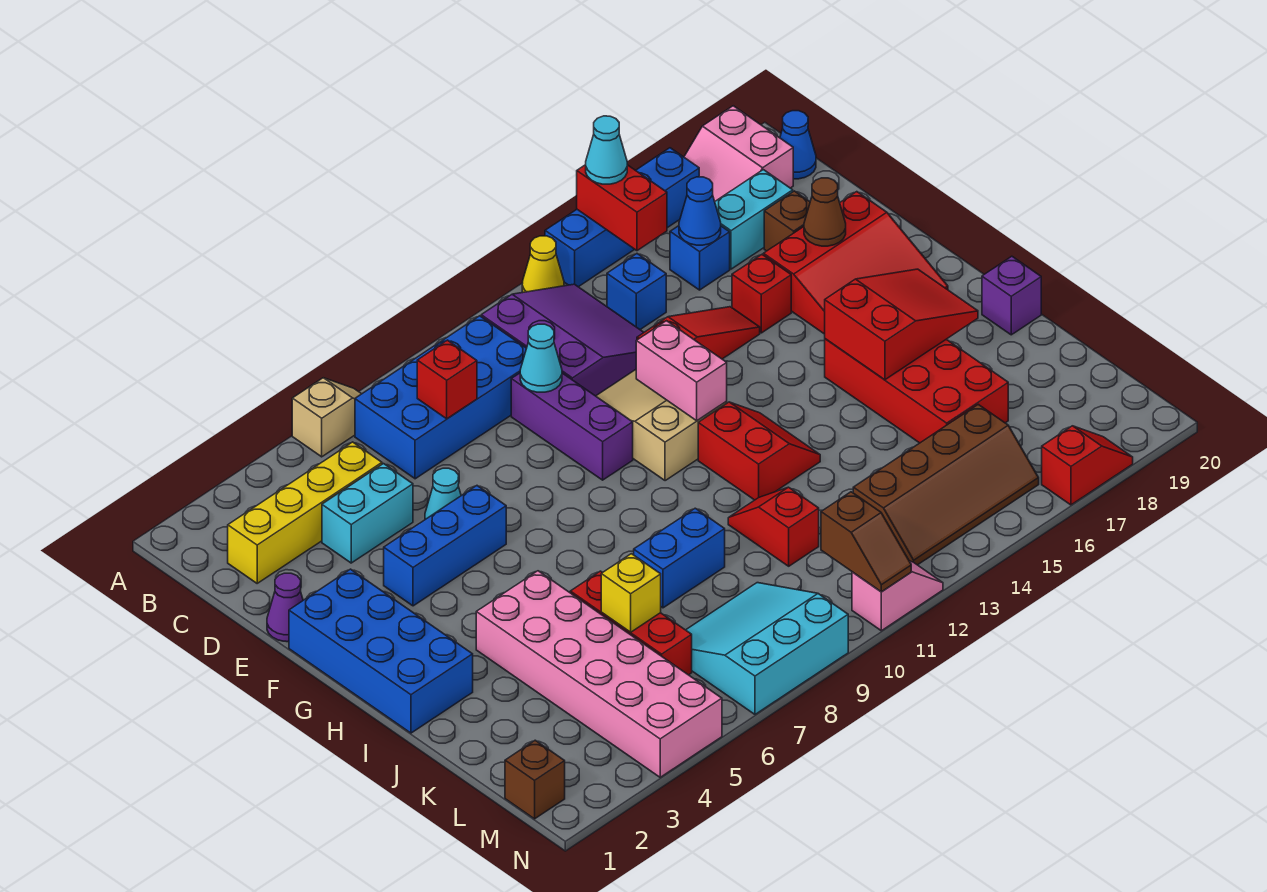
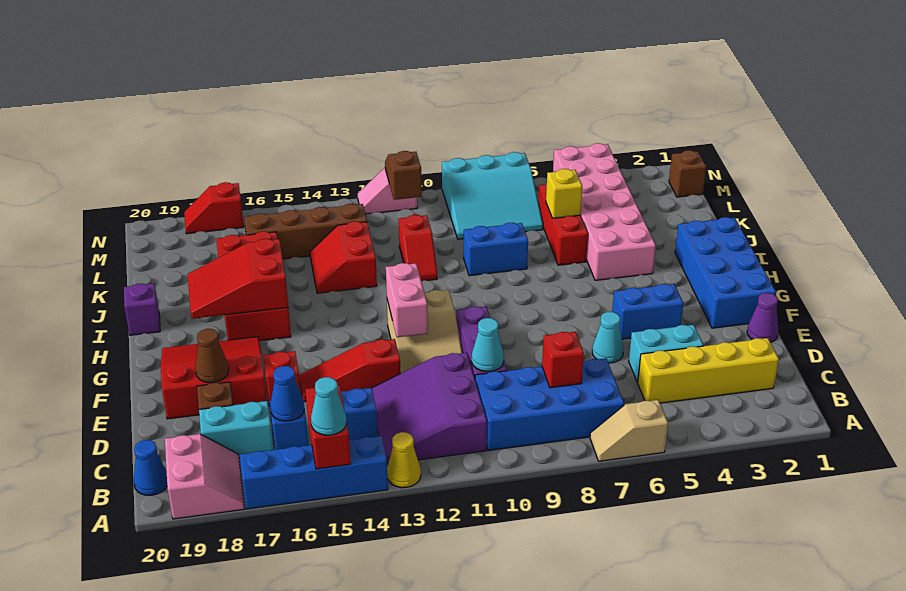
blue brick F4:F6 level 1 -> blue brick F4:F5 level 1
red slope H12:I13 level 1 top 12 -> red slope J13:K14 level 1 top 13

